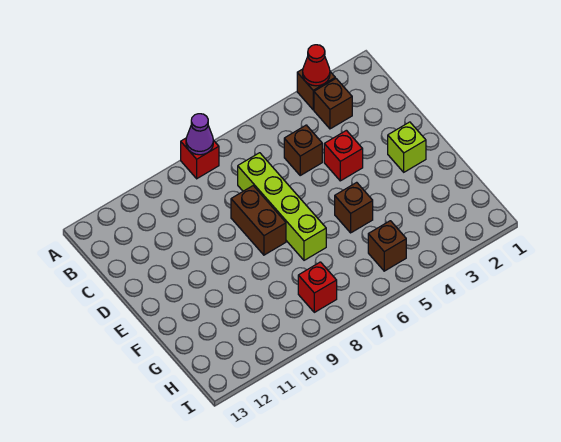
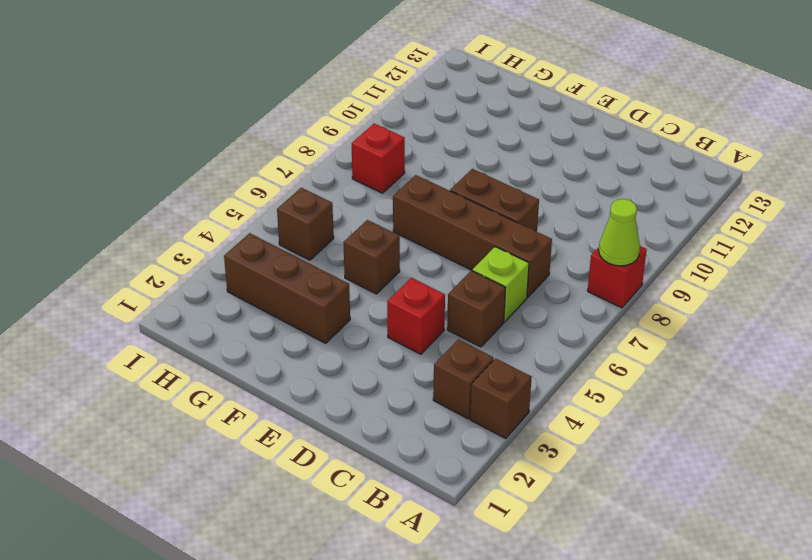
red cone A3 level 2 -> none
purple cone A8 level 2 -> lime cone A8 level 2
lime brick C7:F7 level 1 -> brown brick C7:F7 level 1
lime brick E2 level 1 -> lime brick C6 level 1
none -> brown brick F3:H3 level 1

